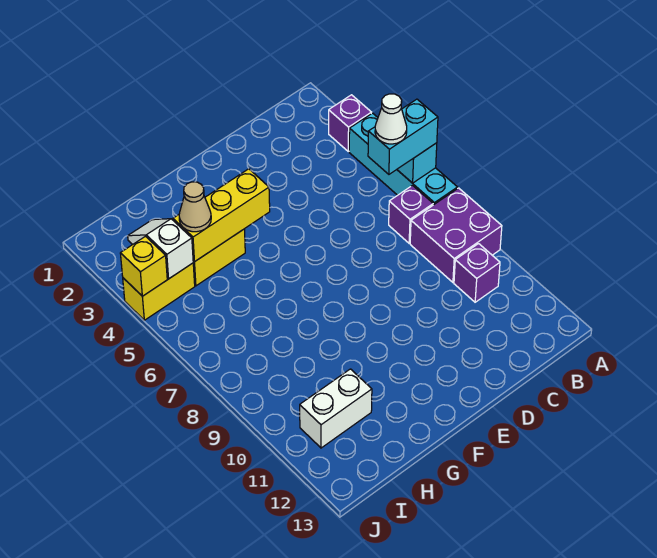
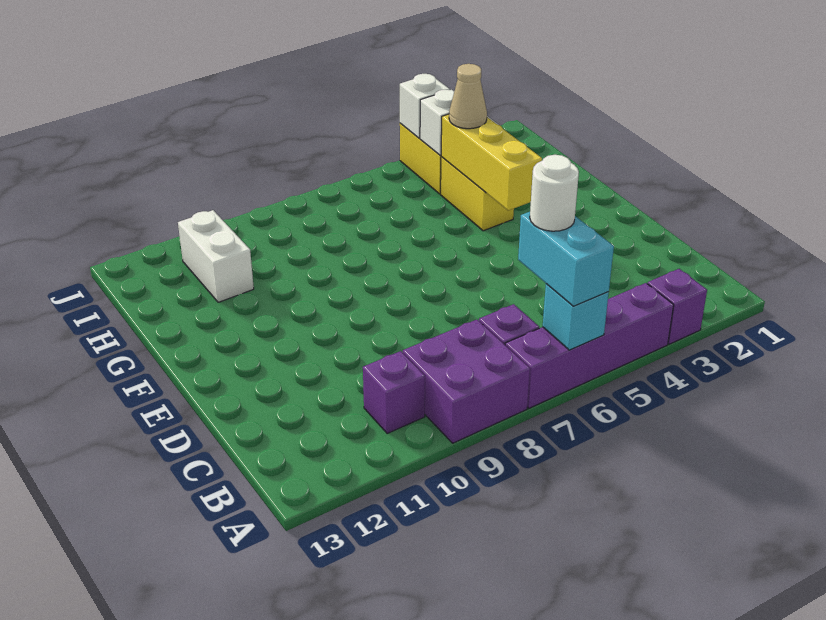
cyan brick A4:A7 level 1 -> purple brick A4:A7 level 1
white cone B6 level 4 -> white round brick B6 level 4
yellow brick J4 level 2 -> white brick J4 level 2

